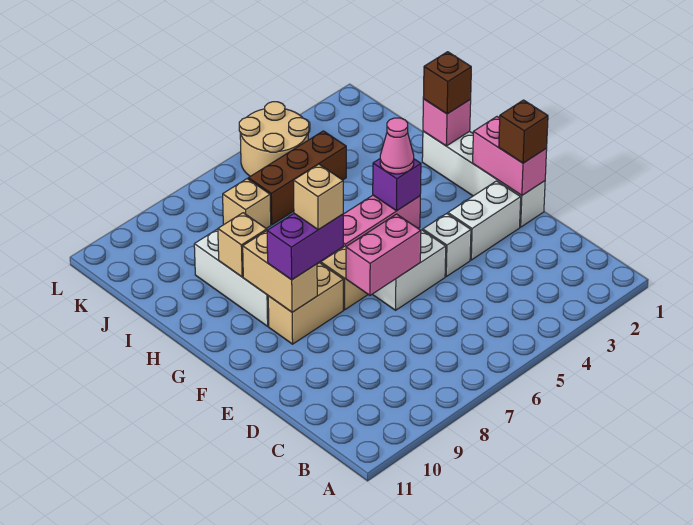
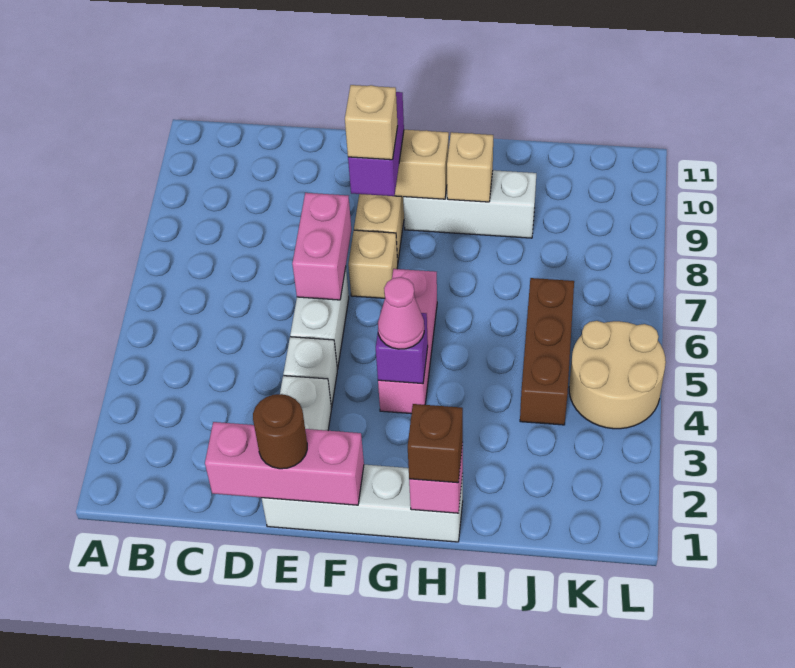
pink brick E1:F1 level 2 -> pink brick D1:F1 level 2
brown brick E1 level 3 -> brown round brick E1 level 3
tan brick J7 level 1 -> none

